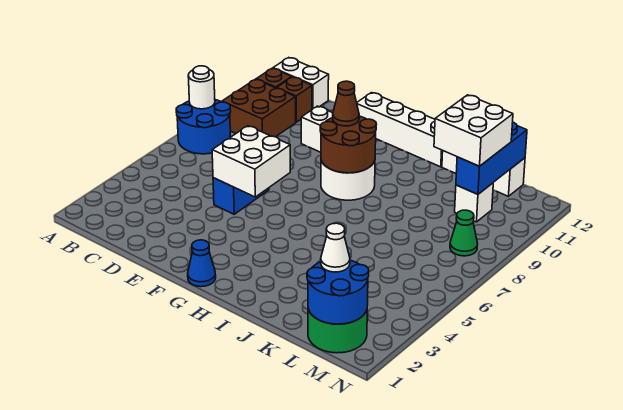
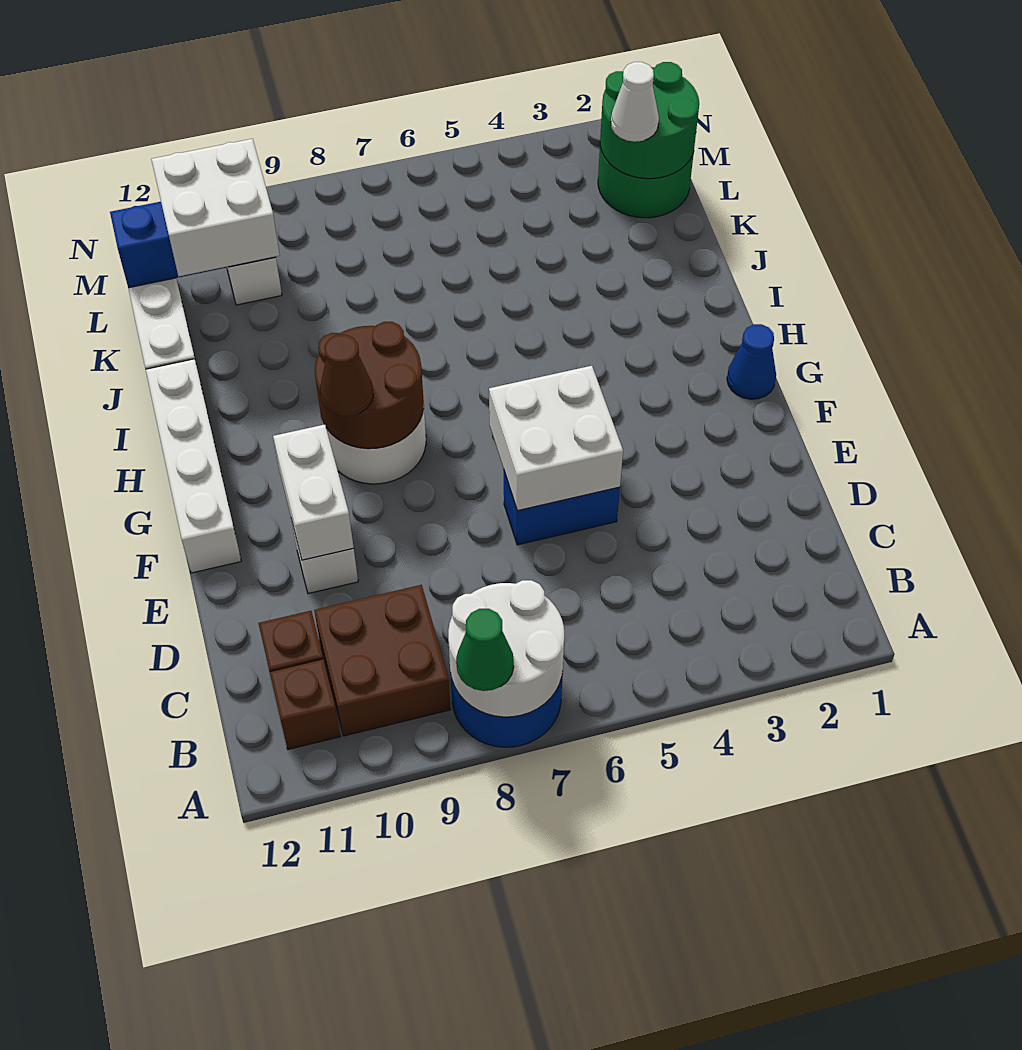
white round brick A8 level 2 -> white round brick A7:B8 level 2
white brick B12:C12 level 1 -> white brick E10:F10 level 2
blue round brick L1:M2 level 2 -> green round brick L1:M2 level 2
green cone M8 level 1 -> green cone A8 level 3

